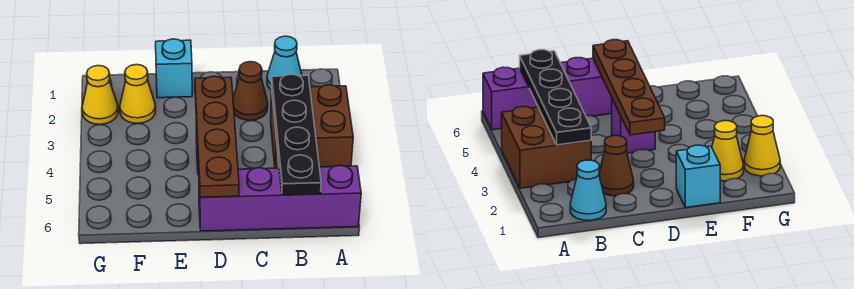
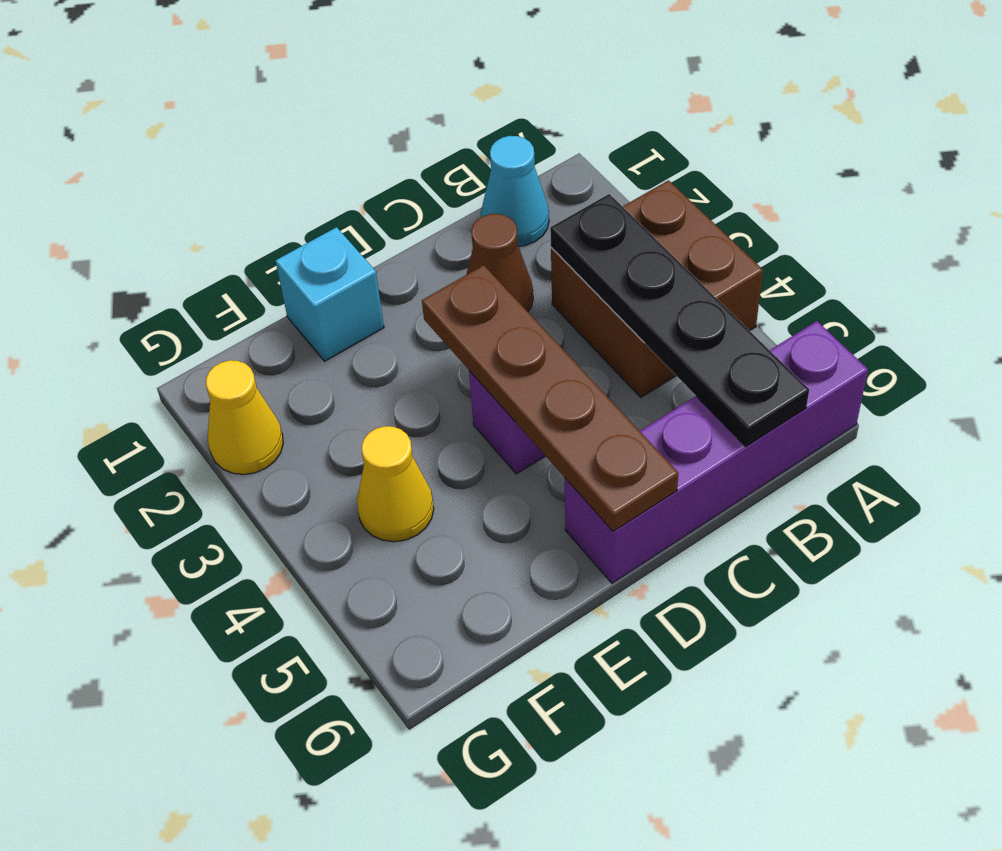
yellow cone F2 level 1 -> yellow cone F4 level 1

